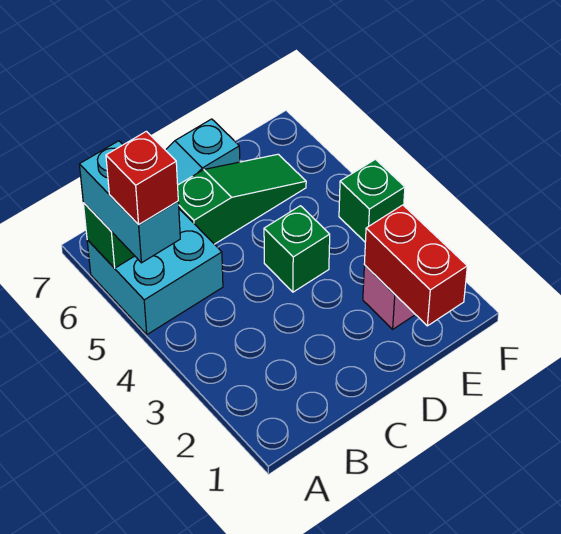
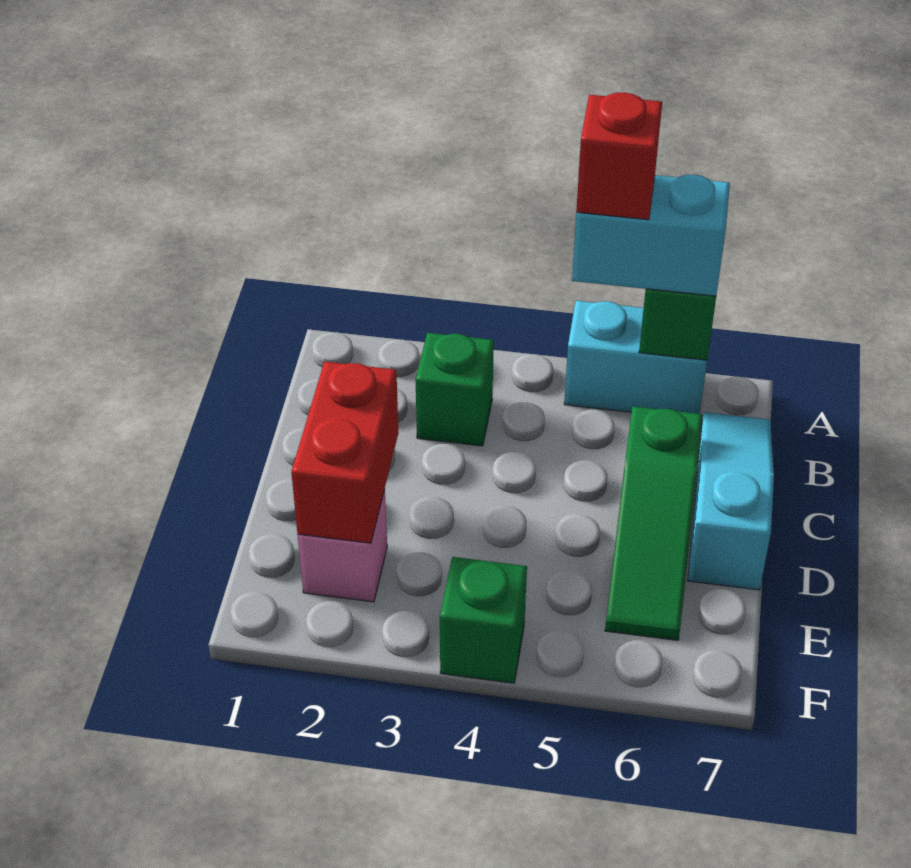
cyan brick A5:B6 level 1 -> cyan brick A5:A6 level 1
green brick D4 level 1 -> green brick B3 level 1
red brick E1:E2 level 2 -> red brick D2:E2 level 2

